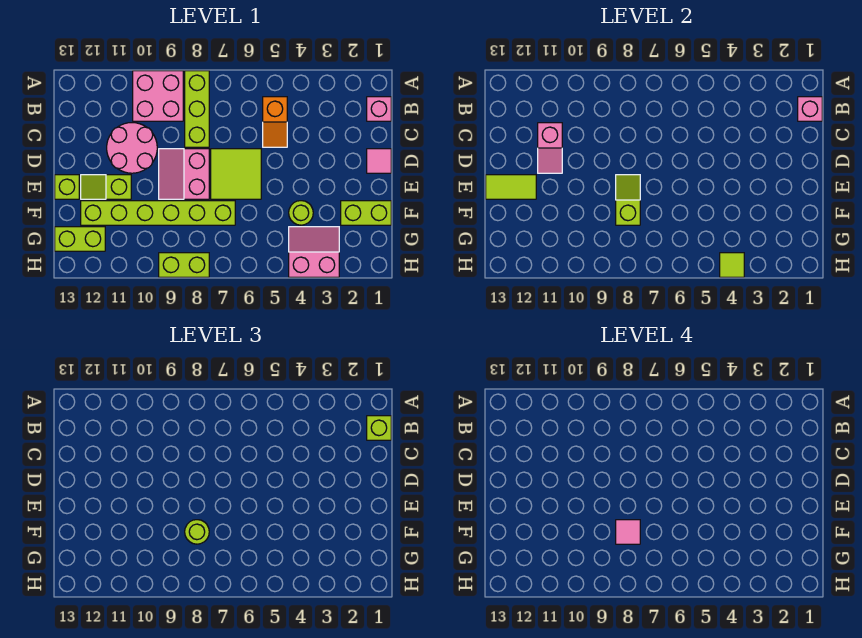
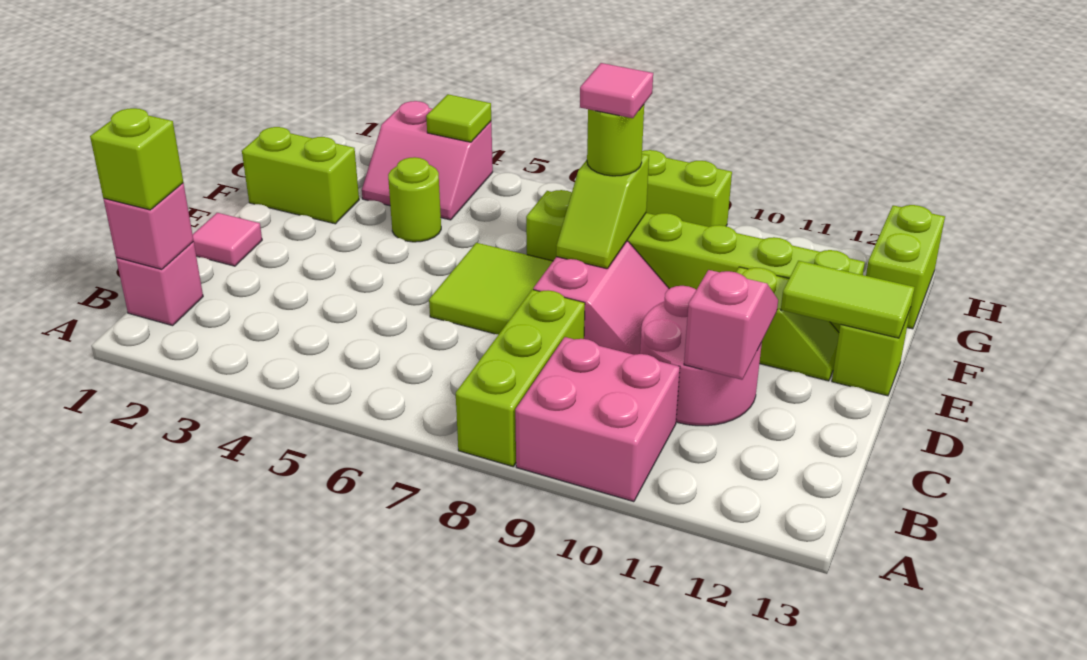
orange slope B5:C5 level 1 top B -> none
lime brick G12:G13 level 1 -> lime brick G13:H13 level 1

